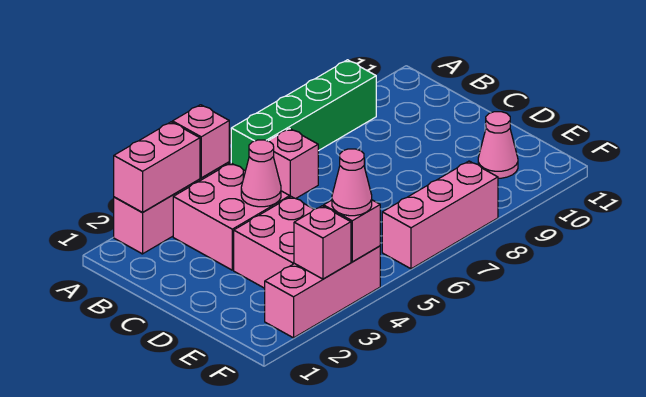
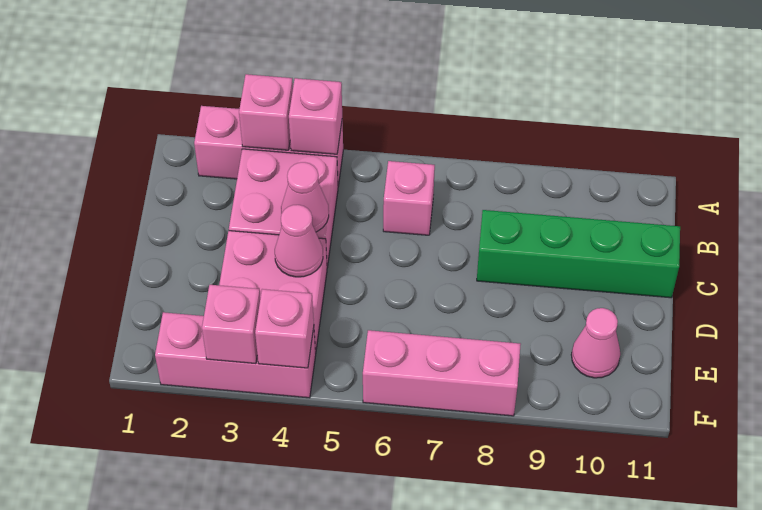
pink brick A2:A3 level 2 -> pink brick A3 level 2
green brick A6:A9 level 1 -> green brick C8:C11 level 1
pink cone F4 level 3 -> pink cone D4 level 2

